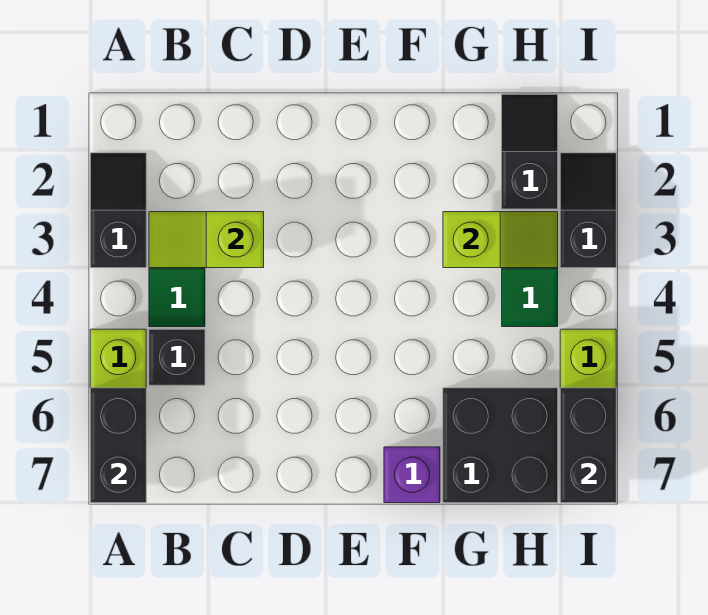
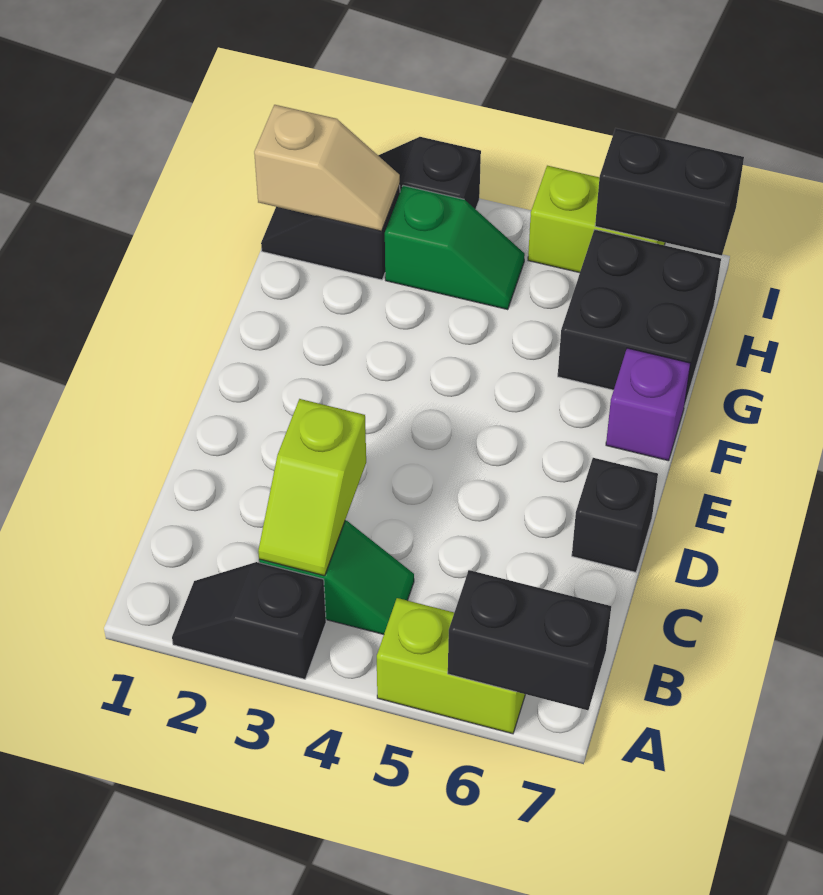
black brick B5 level 1 -> black brick D7 level 1
lime slope G3:H3 level 2 top G -> none
none -> tan slope H1:H2 level 2 top 1

